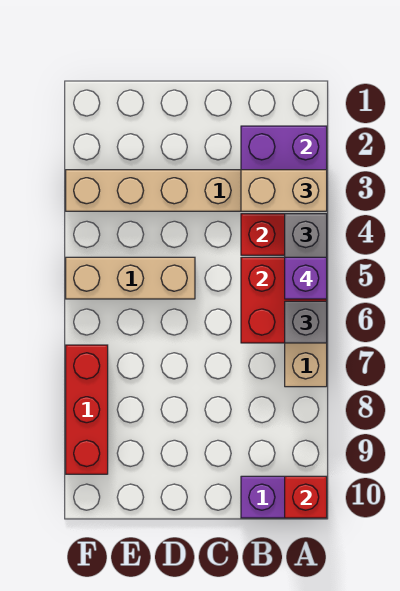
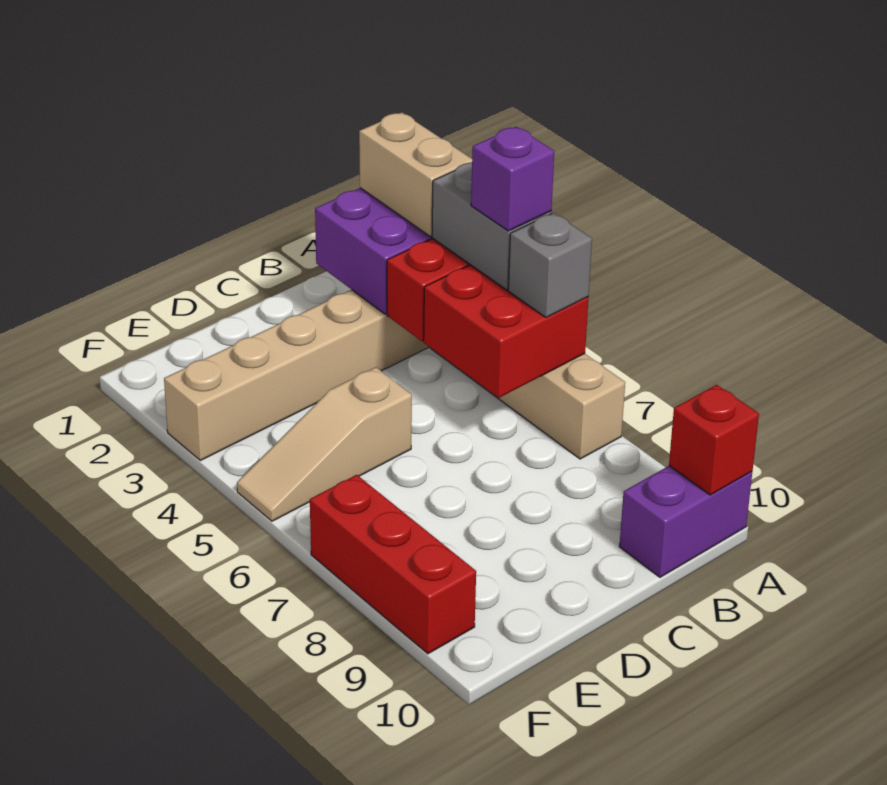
tan brick A3:B3 level 3 -> tan brick A2:A3 level 3
tan brick D5:F5 level 1 -> tan slope D5:F5 level 1 top D

